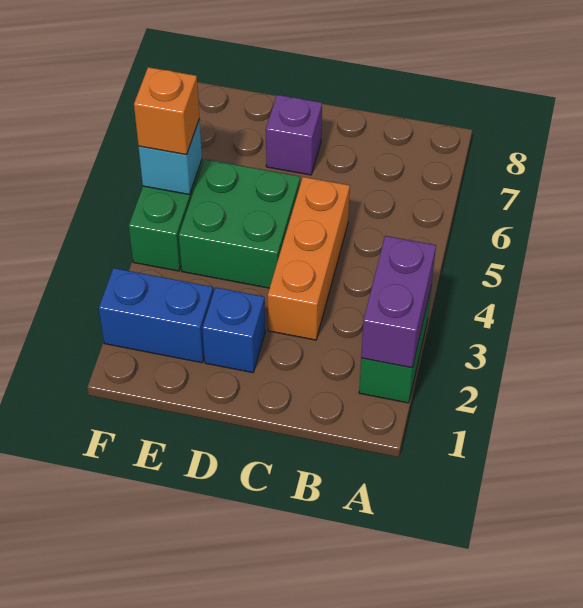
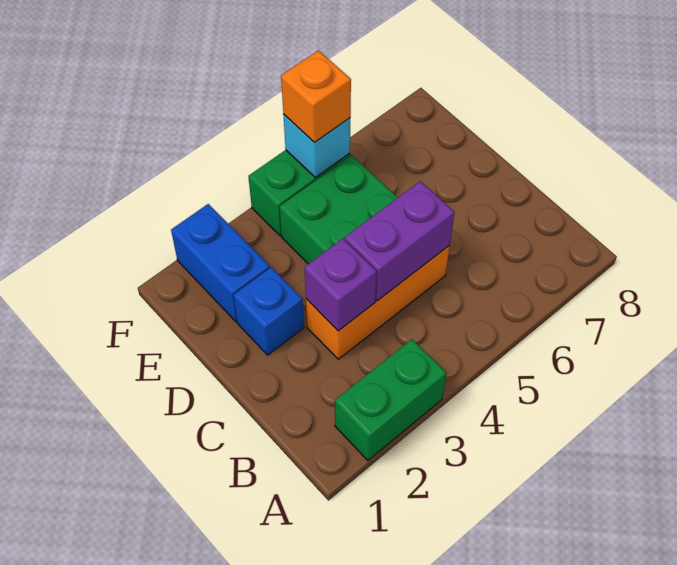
purple brick A2:A3 level 2 -> purple brick C4:C5 level 2
purple brick D7 level 1 -> purple brick C3 level 2

